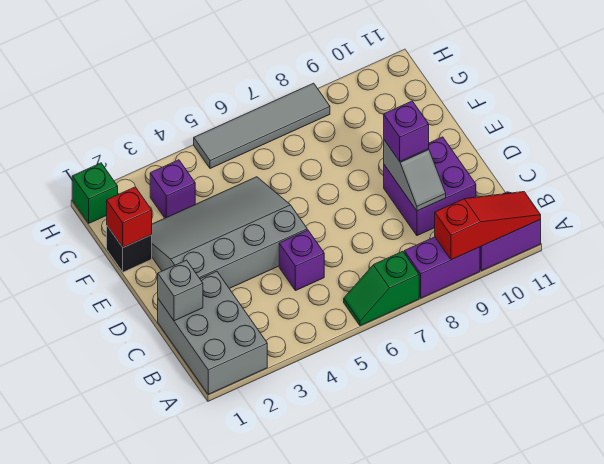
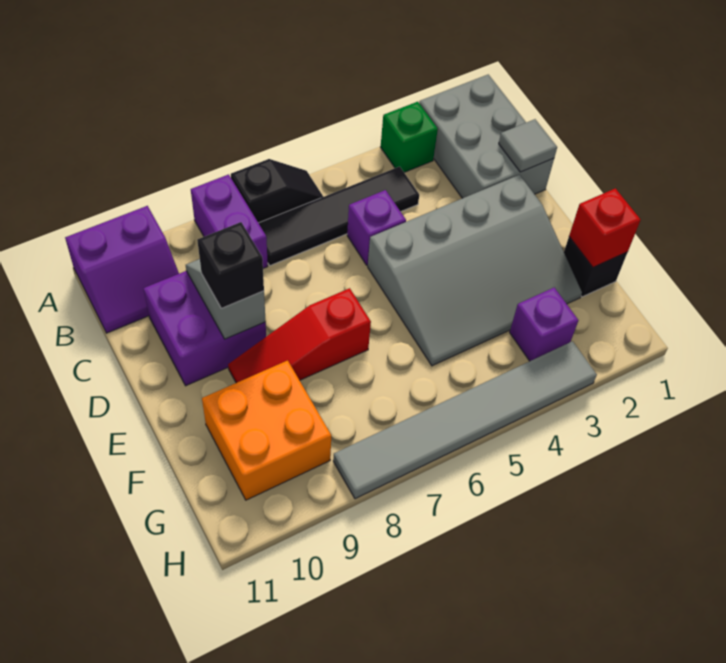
green slope A6:A7 level 1 top 7 -> black slope A6:A7 level 1 top 7
purple brick A8:A9 level 1 -> purple brick A8:B8 level 1
red slope A9:A11 level 2 top 9 -> red slope E7:E9 level 1 top 7
none -> black tile B4:B7 level 1
grey brick C1 level 2 -> grey tile C1 level 2
purple brick D9 level 3 -> black brick D9 level 3
none -> orange brick F9:G10 level 1
green brick H1 level 1 -> green brick A3 level 1
grey tile H5:H8 level 1 -> grey tile H3:H8 level 1

